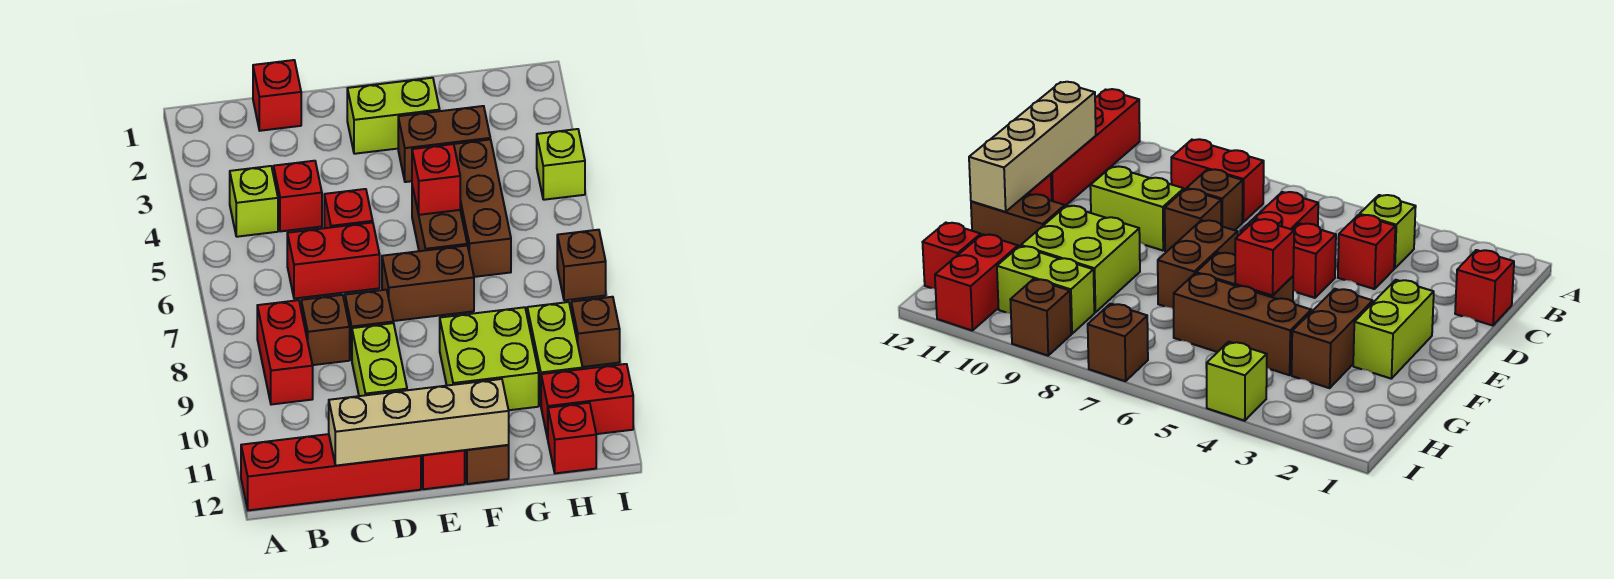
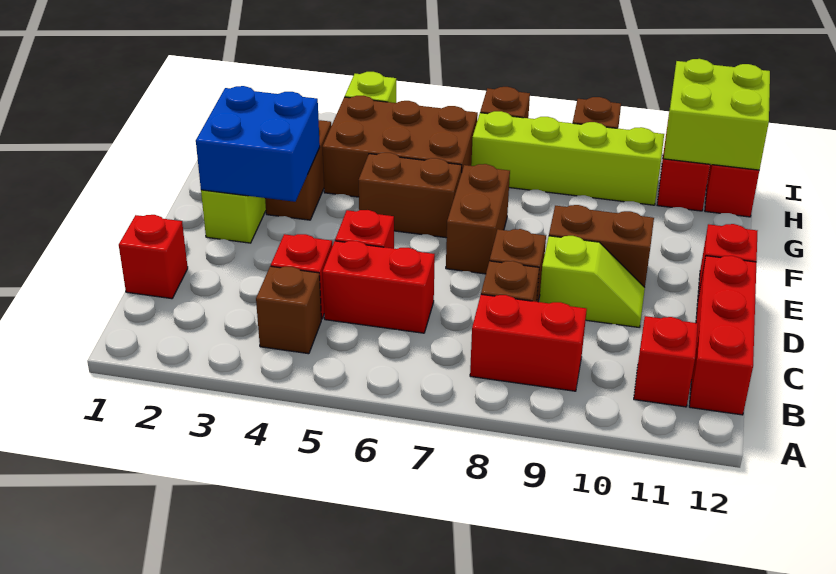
red brick A12:D12 level 1 -> red brick B12:D12 level 1
lime brick B4 level 1 -> brown brick B4 level 1
red brick C6:D6 level 1 -> red brick C5:C6 level 1
tan brick C12:F12 level 2 -> none
lime brick D9:D10 level 1 -> lime slope D9:D10 level 1 top 9
none -> blue brick E2:F3 level 2
red brick F5 level 2 -> red brick B11 level 1
lime brick F9:G10 level 1 -> lime brick H11:I12 level 2
brown brick F11:F12 level 1 -> brown brick E9:E10 level 1
brown brick G4:G6 level 1 -> brown brick G4:H6 level 1
lime brick H9:H10 level 1 -> lime brick H7:H10 level 1

